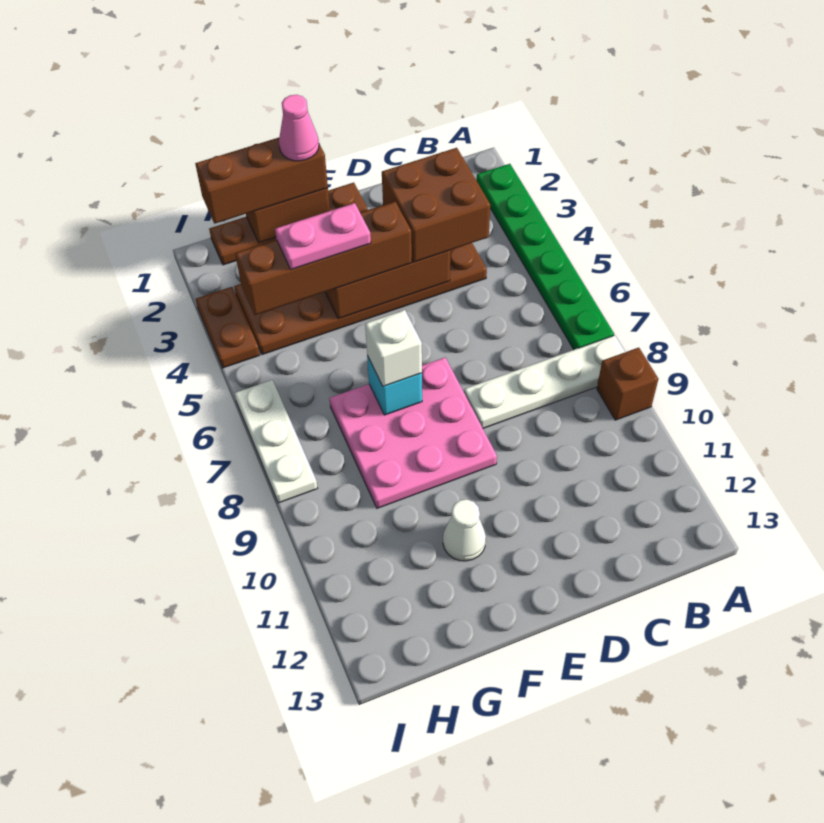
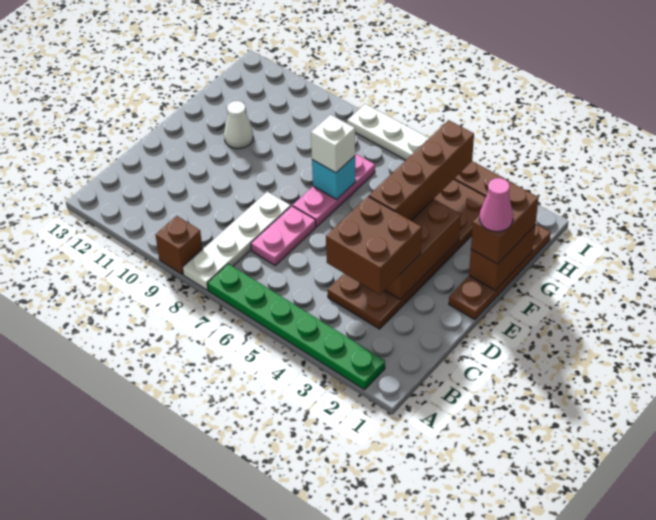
pink plate E7:G9 level 1 -> pink plate E7:G7 level 1
brown brick F1:H1 level 3 -> brown brick F1:G1 level 3
pink plate F4:G4 level 4 -> pink plate C7:D7 level 1

